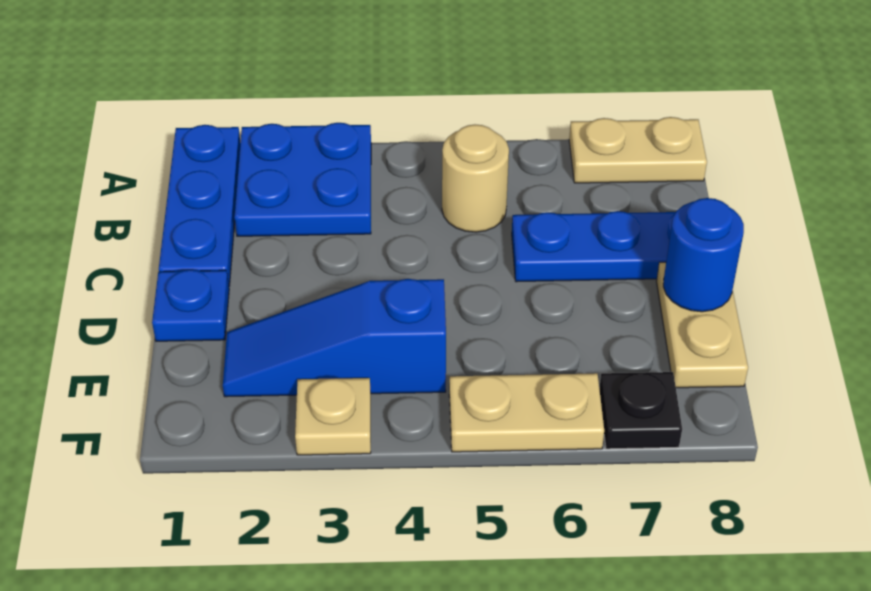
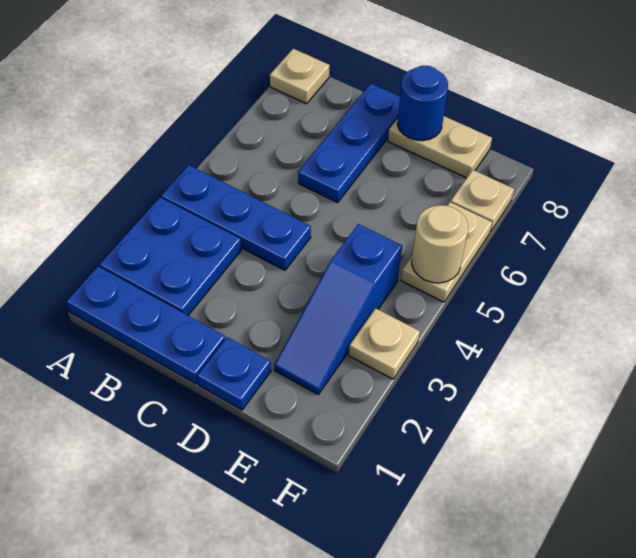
none -> blue plate A4:C4 level 1
tan plate A7:A8 level 1 -> tan plate A8 level 1
tan round brick B5 level 1 -> tan round brick F5 level 2
black plate F7 level 1 -> tan plate F7 level 1

